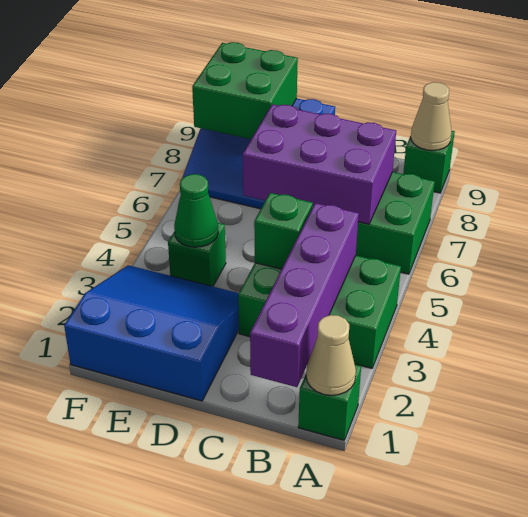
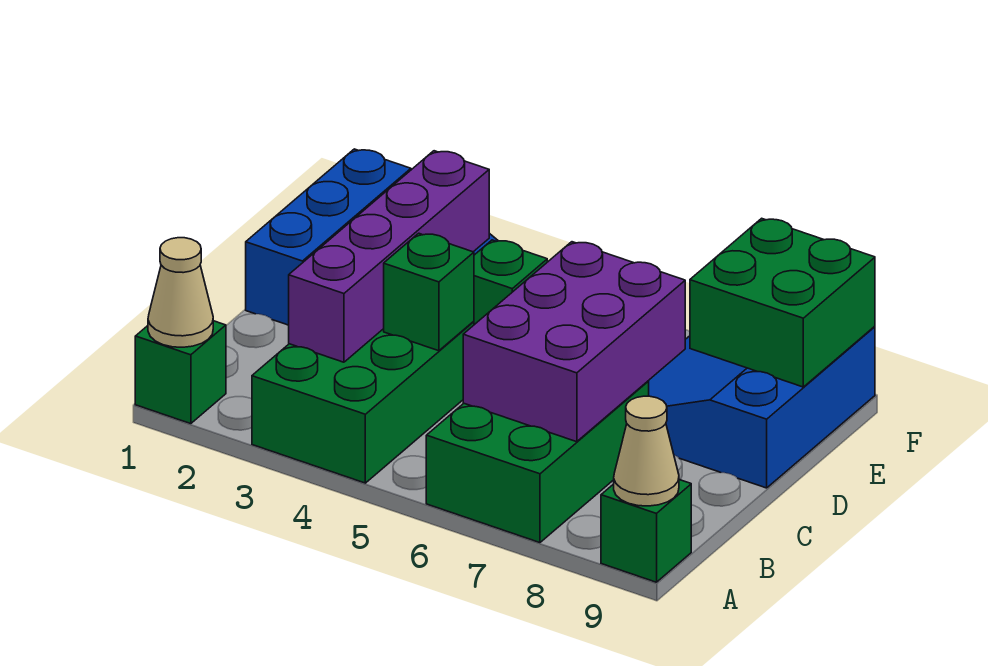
purple brick B1:B4 level 2 -> purple brick B3:E3 level 2
green cone E4 level 2 -> none

